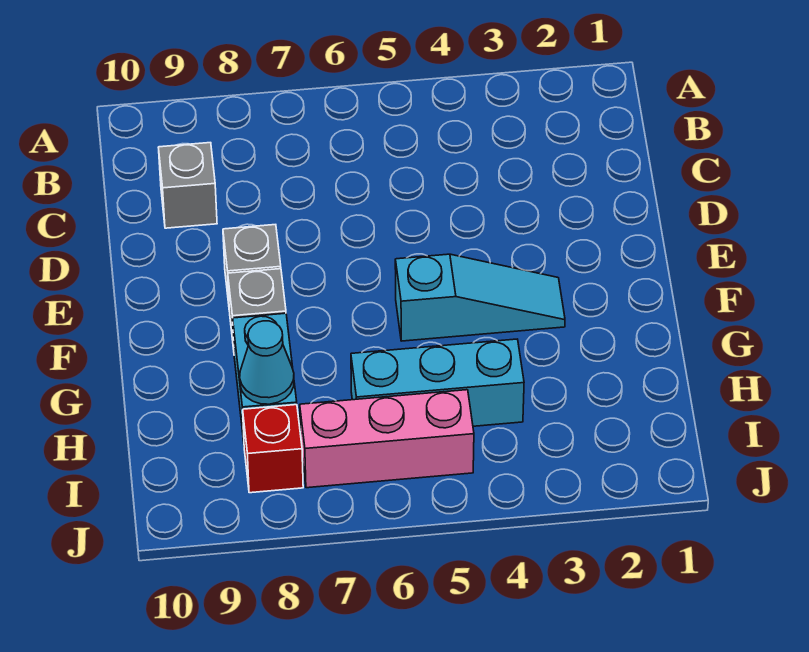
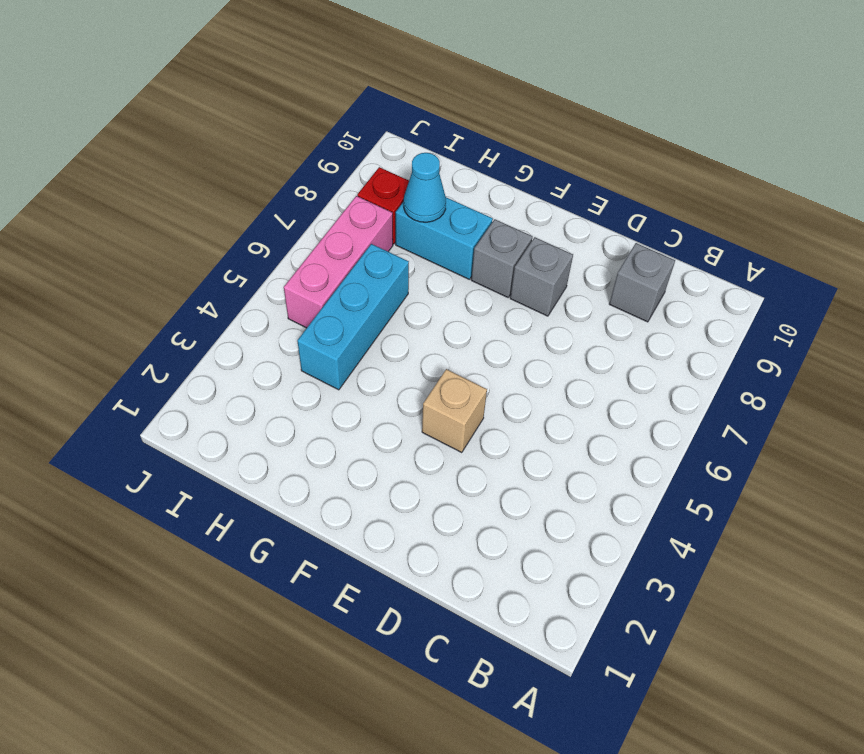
none -> tan brick E4 level 1
cyan slope F3:F5 level 1 top 5 -> none

